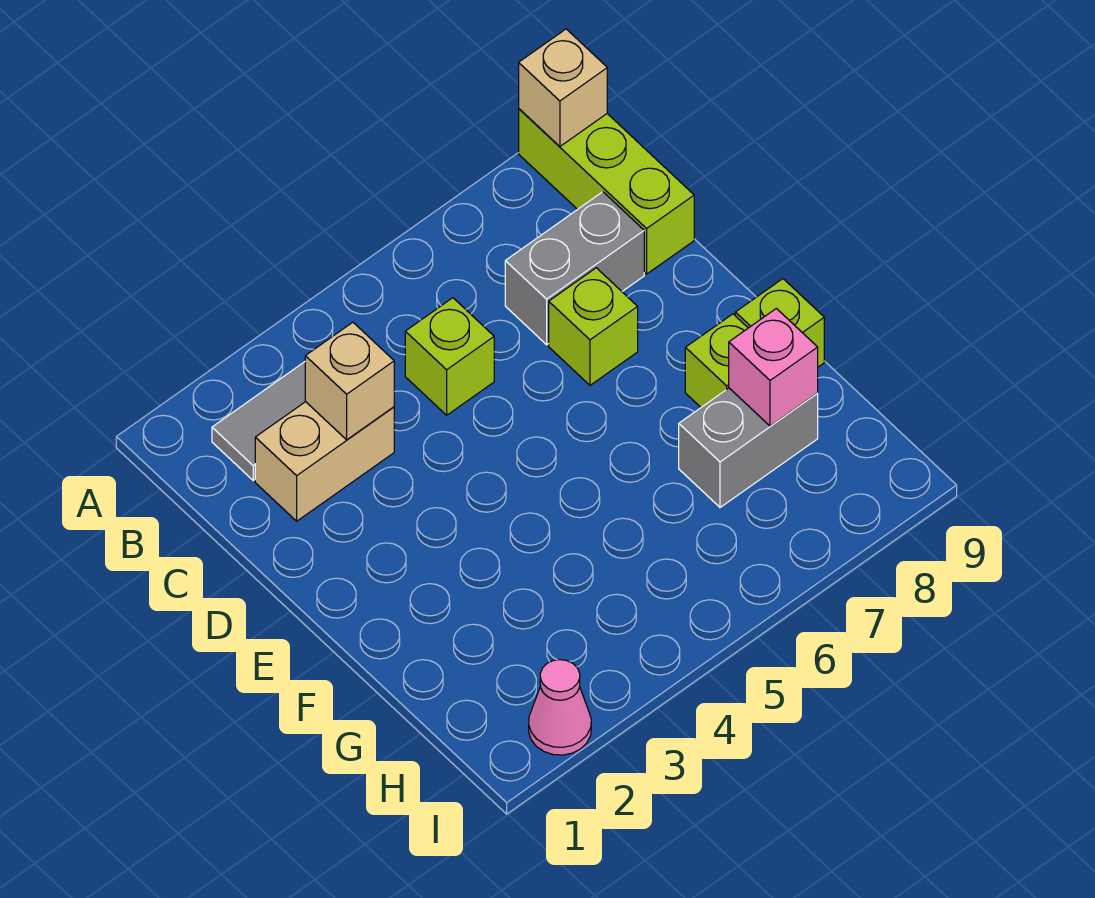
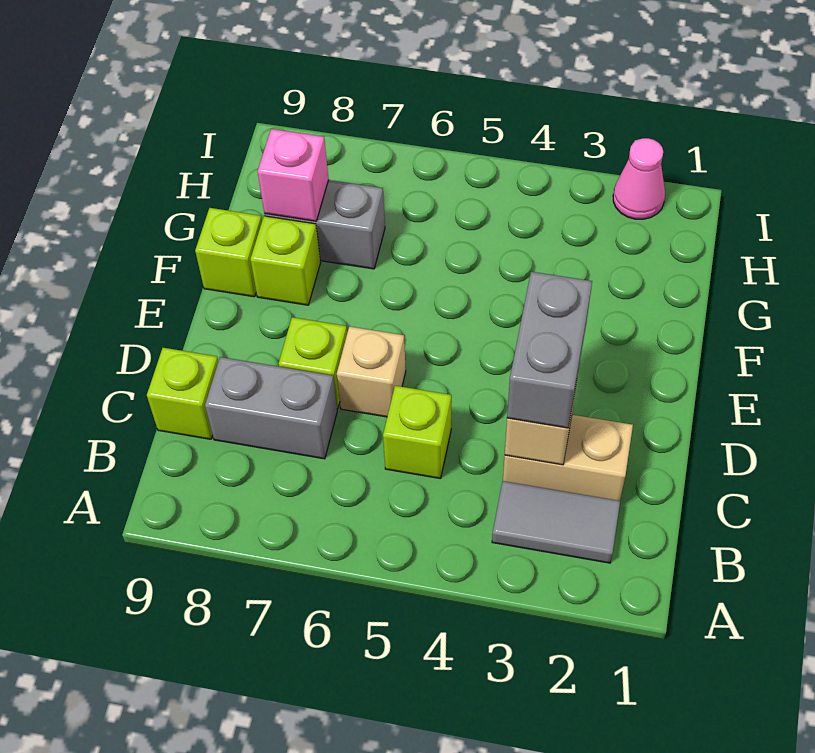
lime brick A9:C9 level 1 -> lime brick C9 level 1
tan brick A9 level 2 -> tan brick D6 level 1
none -> grey brick C3:D3 level 3

